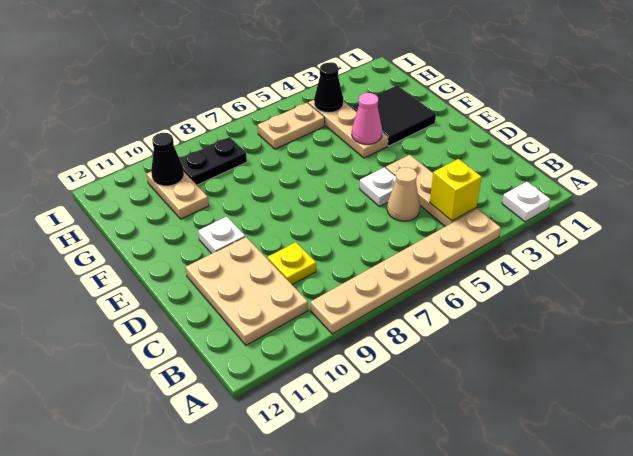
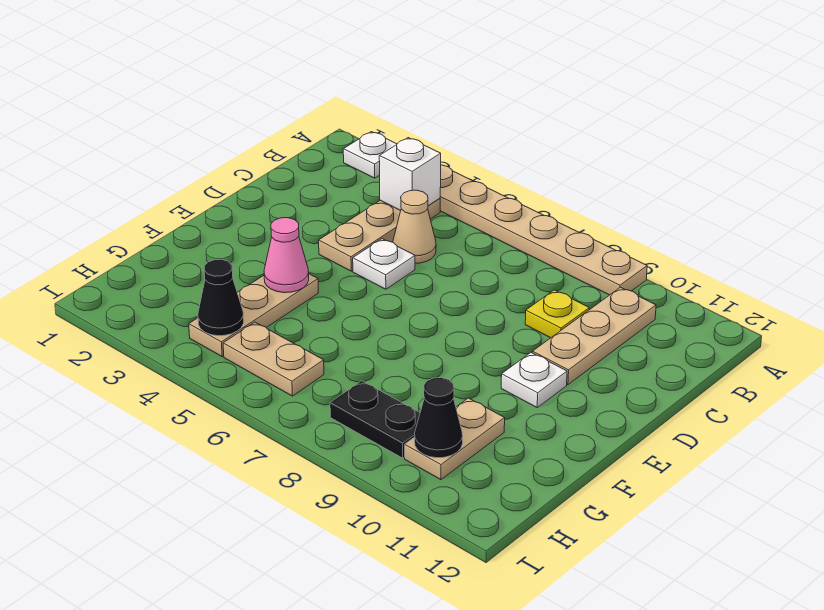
yellow brick B4 level 2 -> white brick B4 level 2
tan plate B10:D11 level 1 -> tan plate B10:D10 level 1
black tile F2:G3 level 1 -> none

